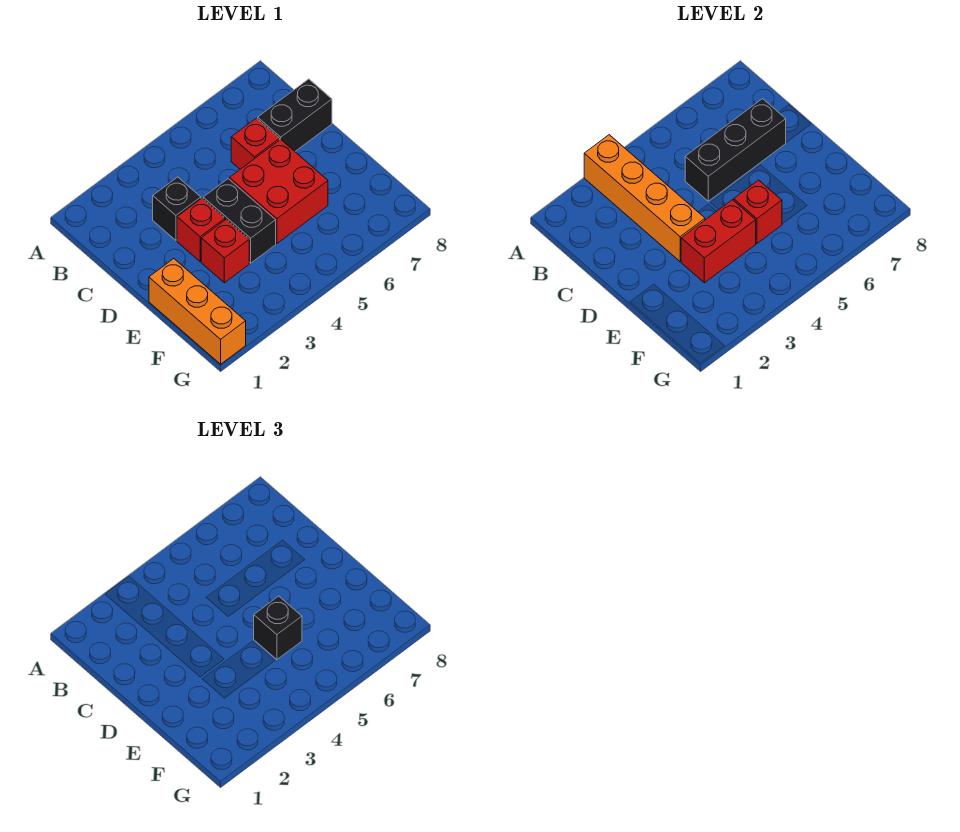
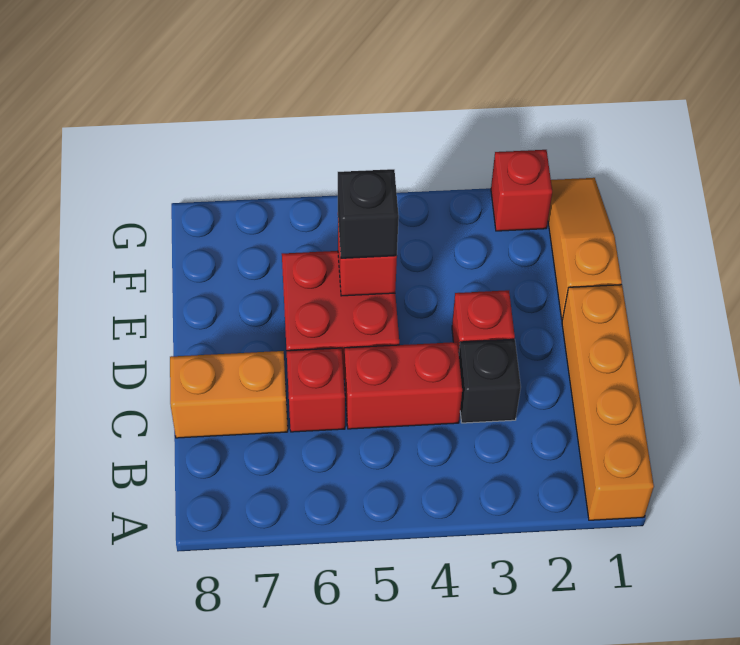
orange brick A3:D3 level 2 -> orange brick A1:D1 level 1
black brick C5:C7 level 2 -> none
black brick C7:C8 level 1 -> orange brick C7:C8 level 1
black brick D4:E4 level 1 -> none
orange brick E1:G1 level 1 -> orange slope E1:G1 level 1 top E
red brick E3 level 1 -> red brick G2 level 1
red brick E3:E4 level 2 -> red brick C4:C5 level 1

